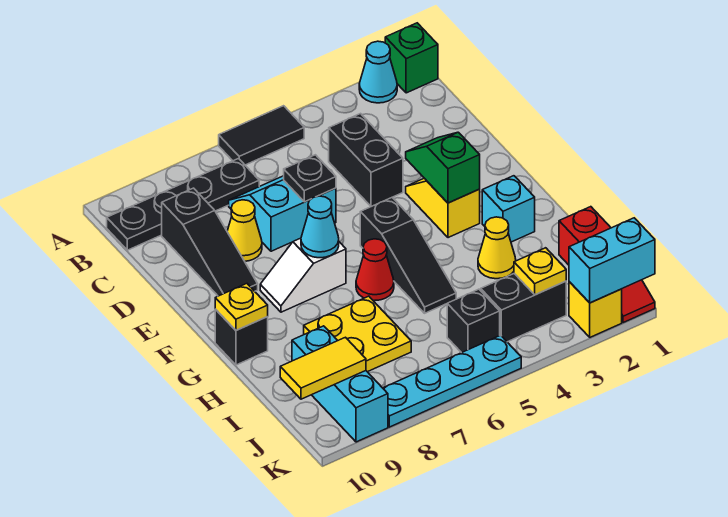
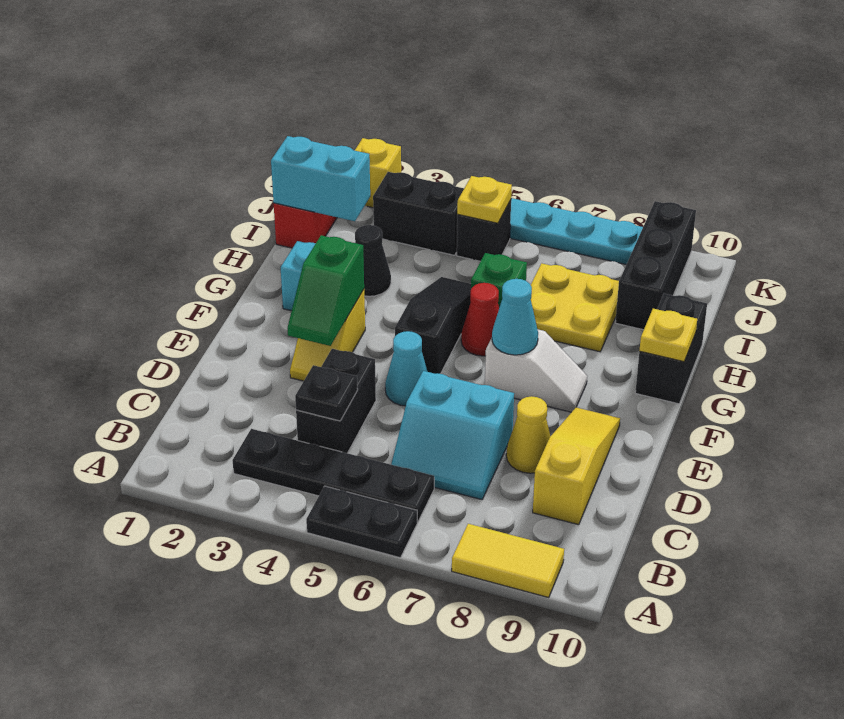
green brick A1 level 1 -> green brick H6 level 1
cyan cone A2 level 1 -> cyan cone E5 level 1
black tile A5:A6 level 1 -> black plate A5:A6 level 1
black plate B7:B10 level 1 -> black plate B3:B6 level 1
black slope C9:E9 level 1 top C -> yellow slope C9:E9 level 1 top C
black plate D6 level 2 -> black plate C4 level 2
black brick G10 level 1 -> black brick G10:H10 level 1
yellow cone H3 level 1 -> black cone H3 level 1
cyan brick I9:K9 level 1 -> black brick I9:K9 level 1
yellow plate J3 level 2 -> yellow plate J5 level 2
yellow tile J9:J10 level 2 -> yellow tile A8:A9 level 1
cyan brick K1:K2 level 2 -> cyan brick I1:I2 level 2

